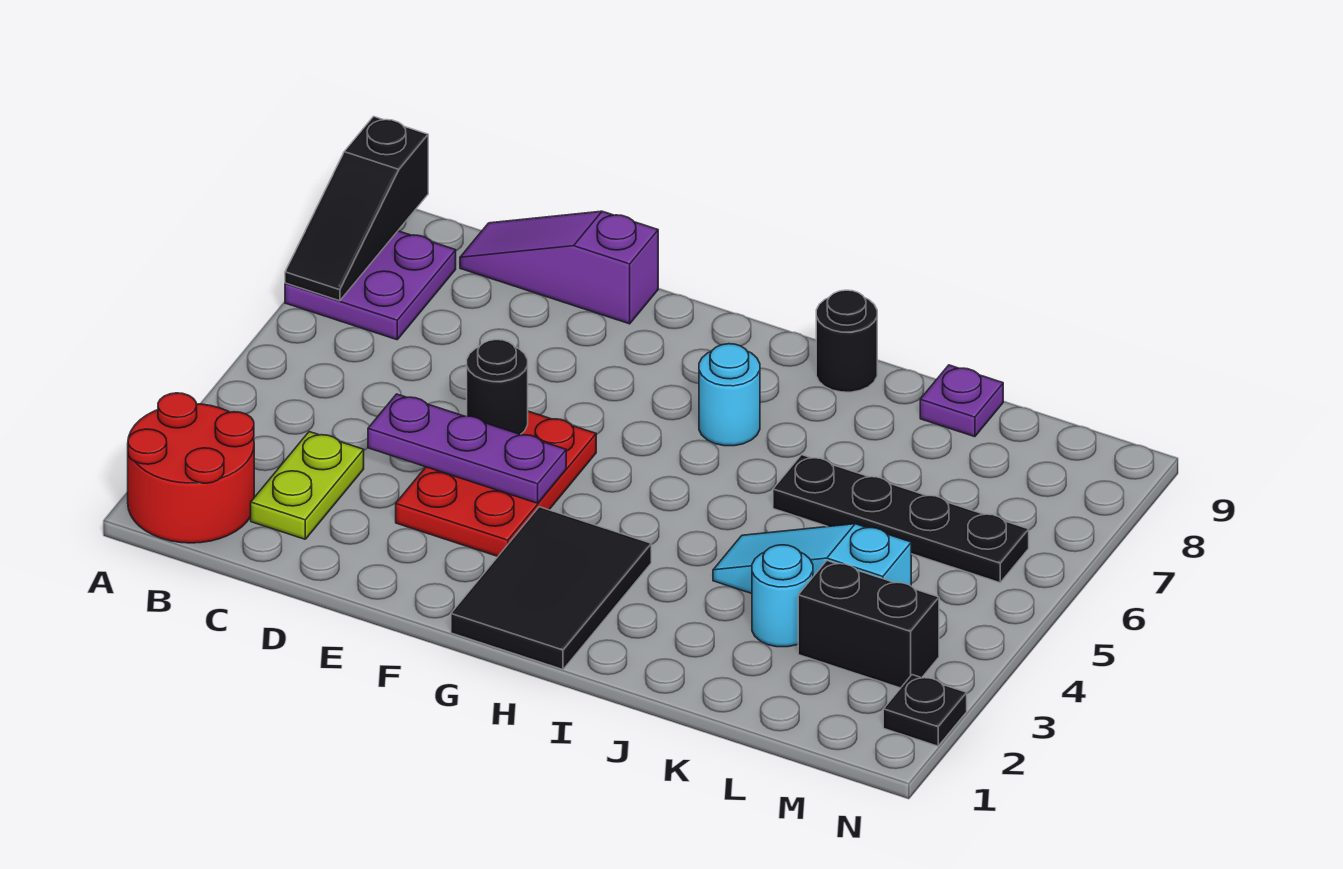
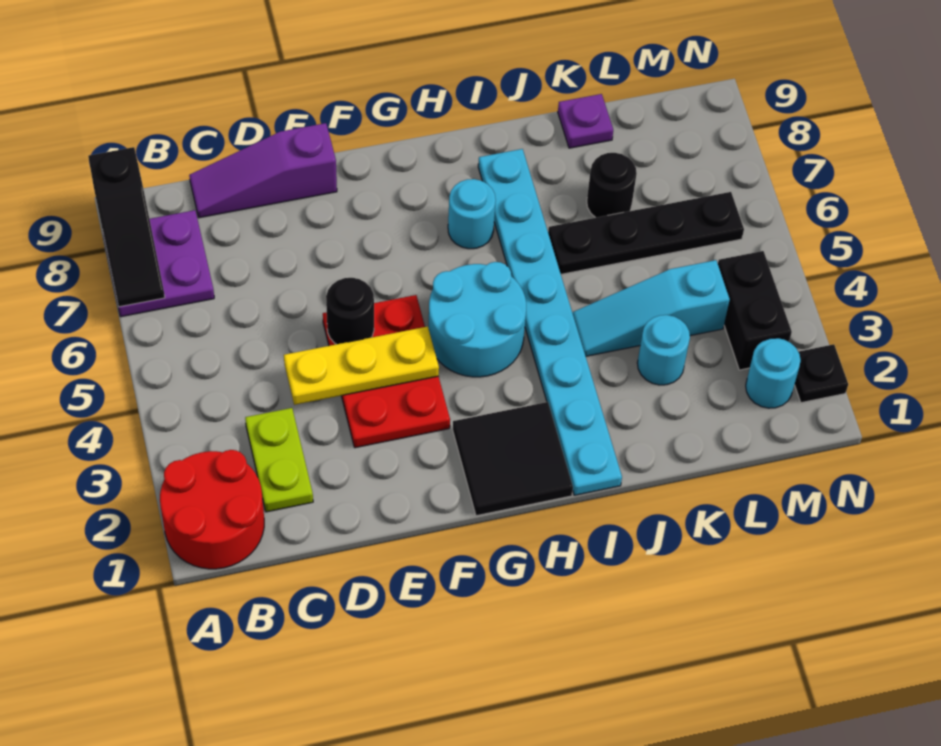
purple plate D4:F4 level 2 -> yellow plate D4:F4 level 2
black tile G1:H3 level 1 -> black tile G1:H2 level 1
none -> cyan round brick G4:H5 level 1
none -> cyan plate I1:I8 level 1
black round brick I9 level 1 -> black round brick K7 level 1
black brick L3:M3 level 1 -> black brick M3:M4 level 1
none -> cyan round brick M2 level 1

